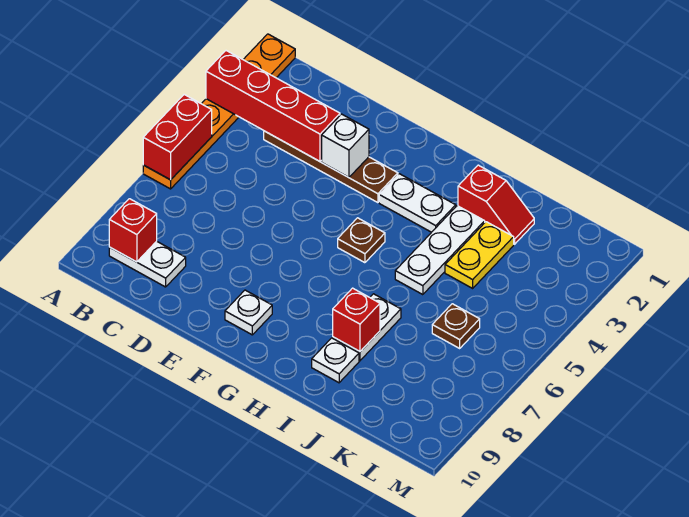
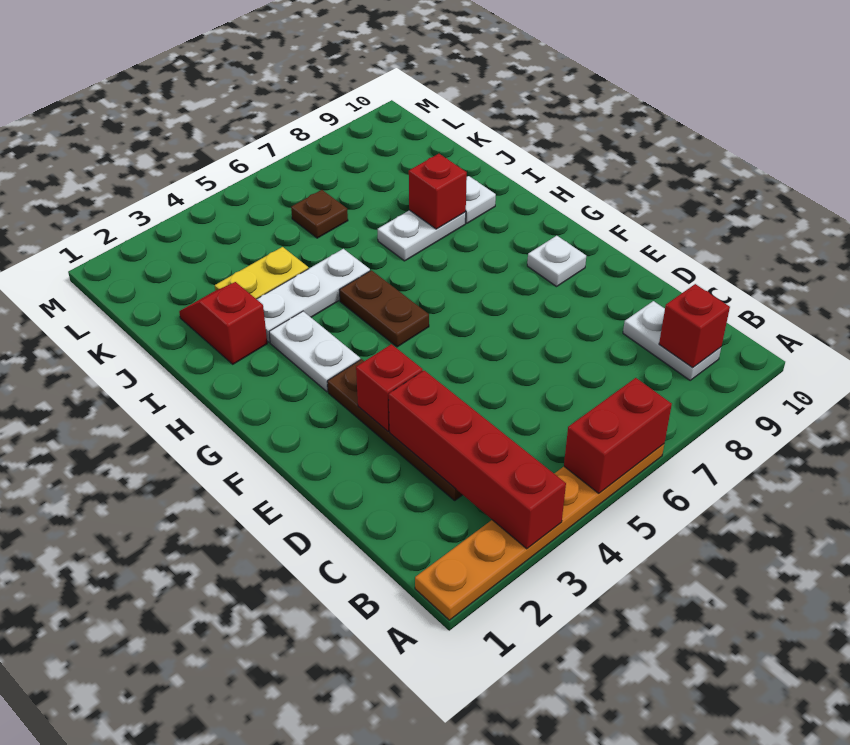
white brick E3 level 2 -> red brick E3 level 2
brown plate G5 level 1 -> brown plate G5:H5 level 1

